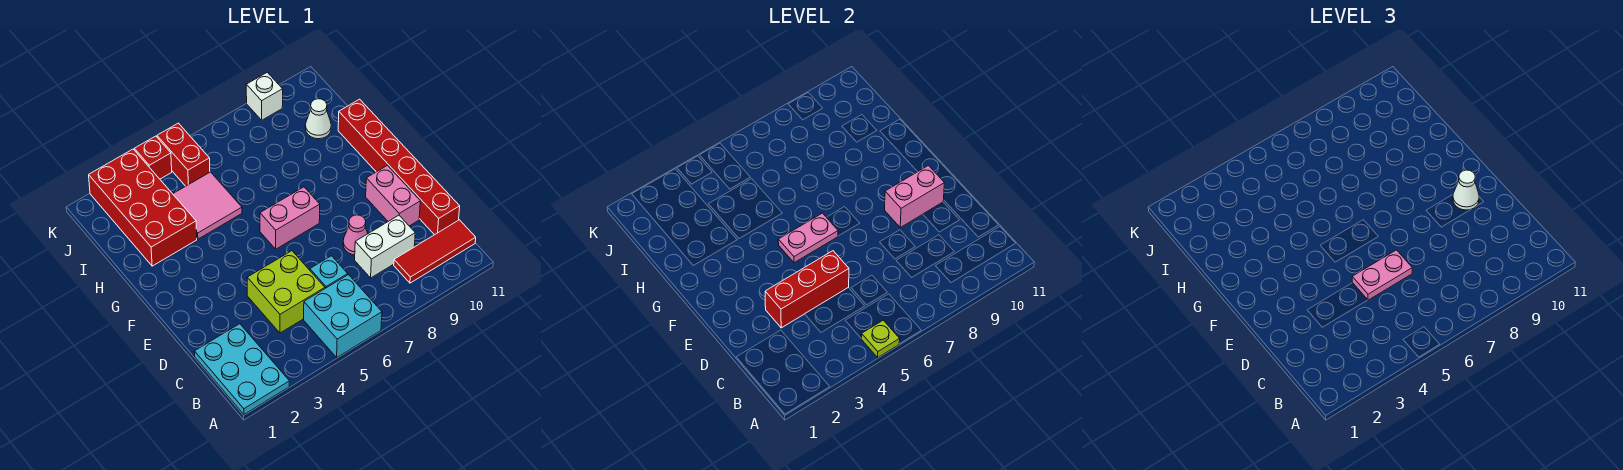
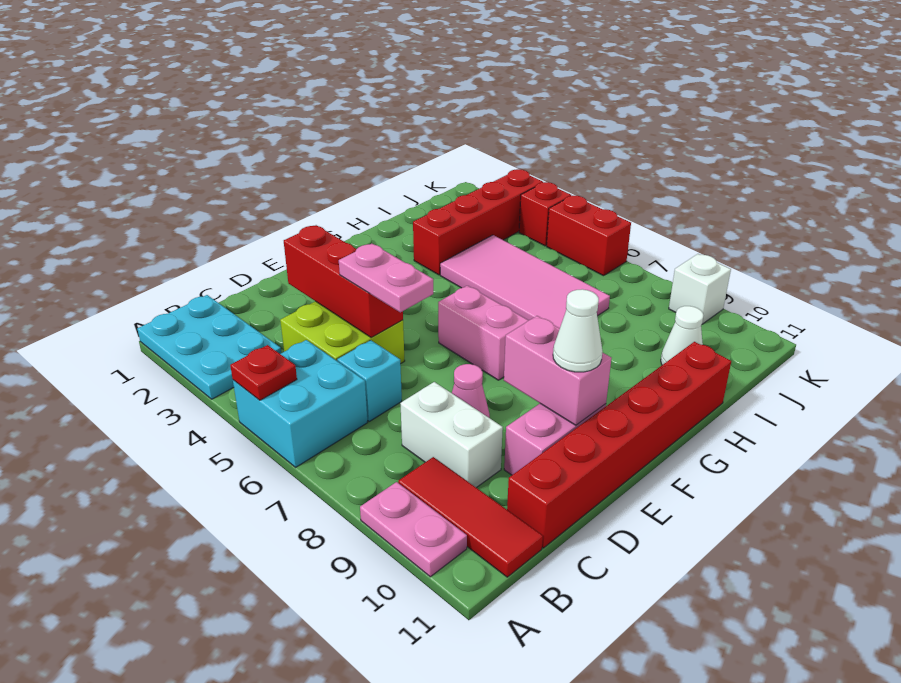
cyan plate A1:C2 level 1 -> cyan plate A1:B3 level 1
lime plate A5 level 2 -> red plate A5 level 2
pink plate F5:F6 level 2 -> pink plate A9:A10 level 1
red brick H2:K3 level 1 -> red brick H3:K3 level 1
pink tile H4:I5 level 1 -> pink tile H4:I7 level 1
red brick J5:K5 level 1 -> red brick K5:K6 level 1

